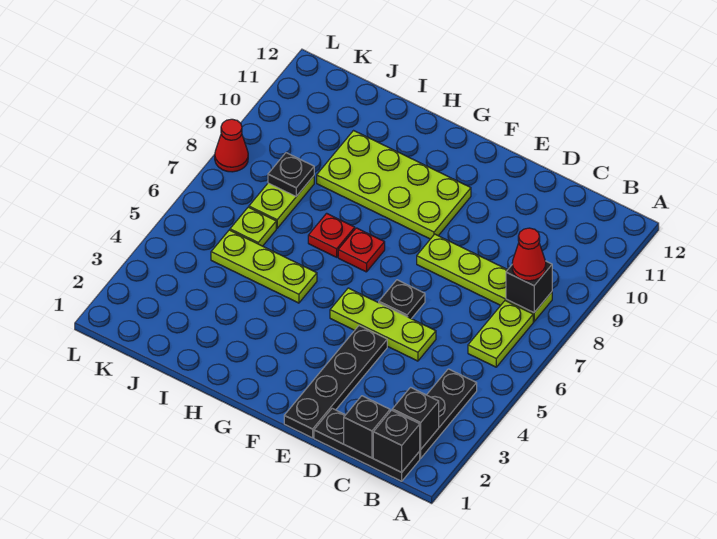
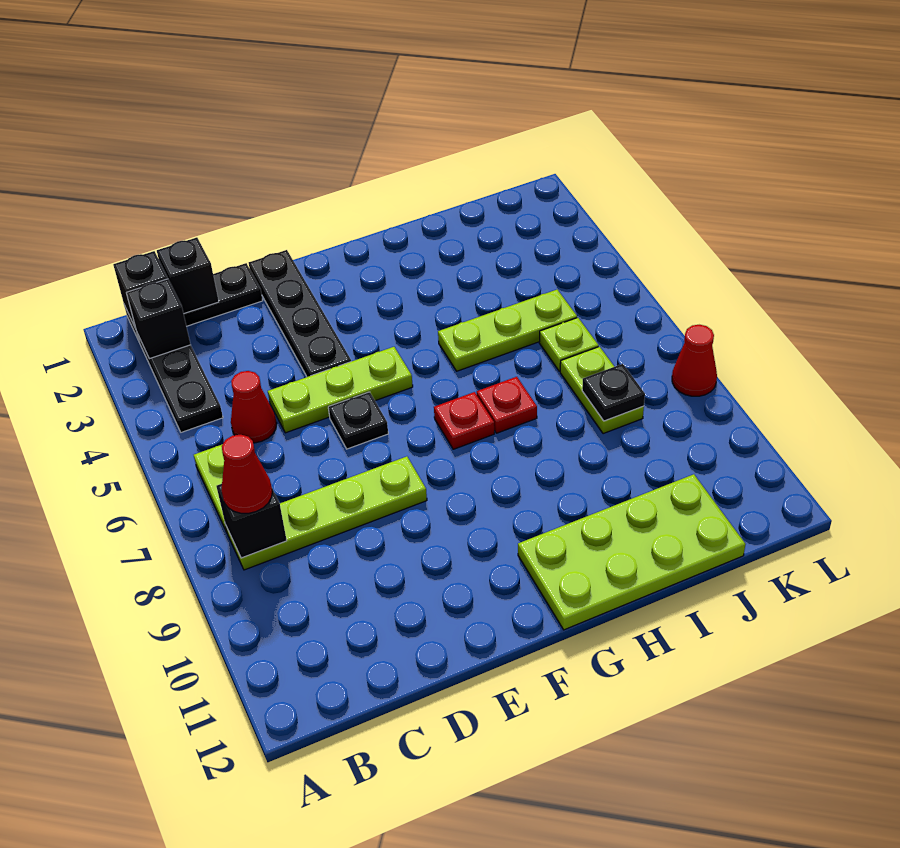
none -> red cone C5 level 1
lime plate F9:I10 level 1 -> lime plate G11:J12 level 1

